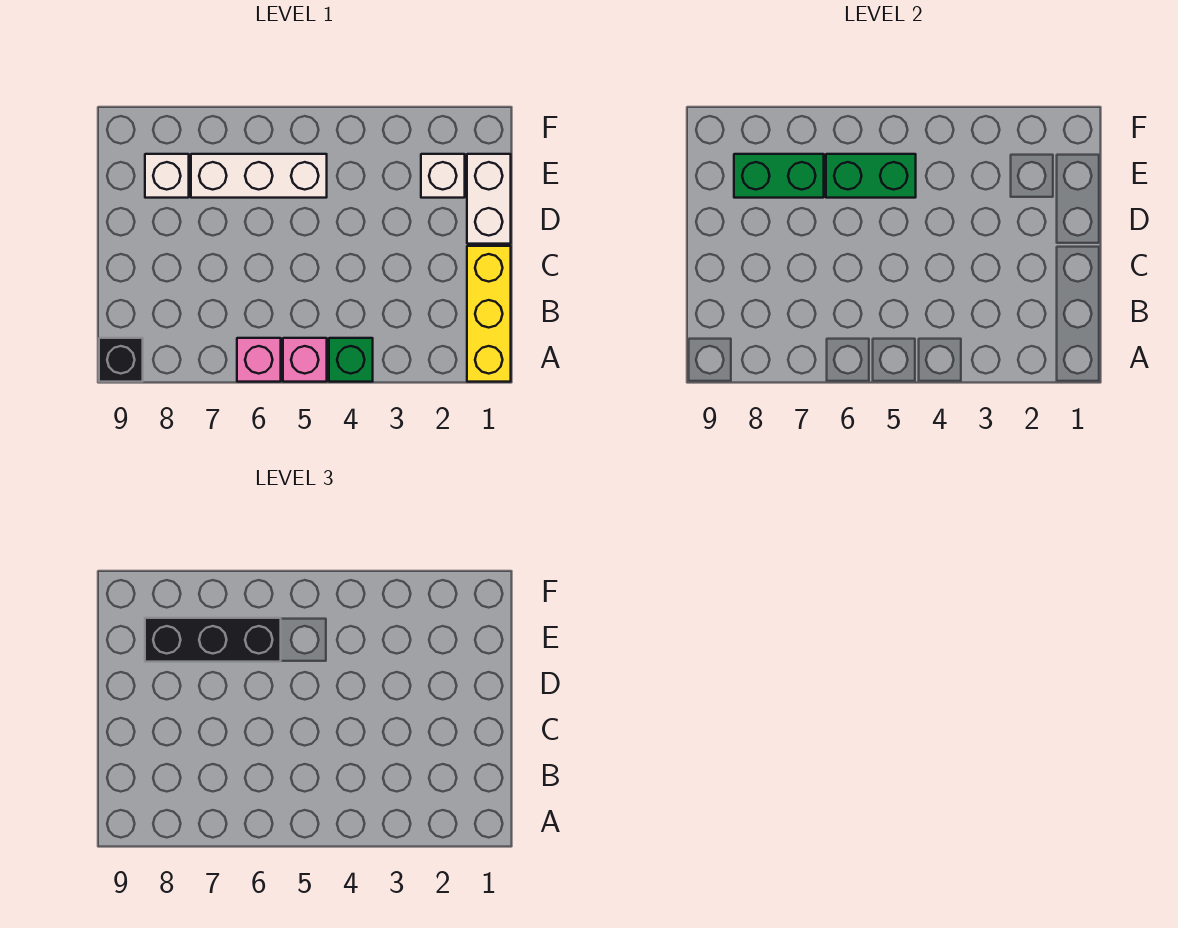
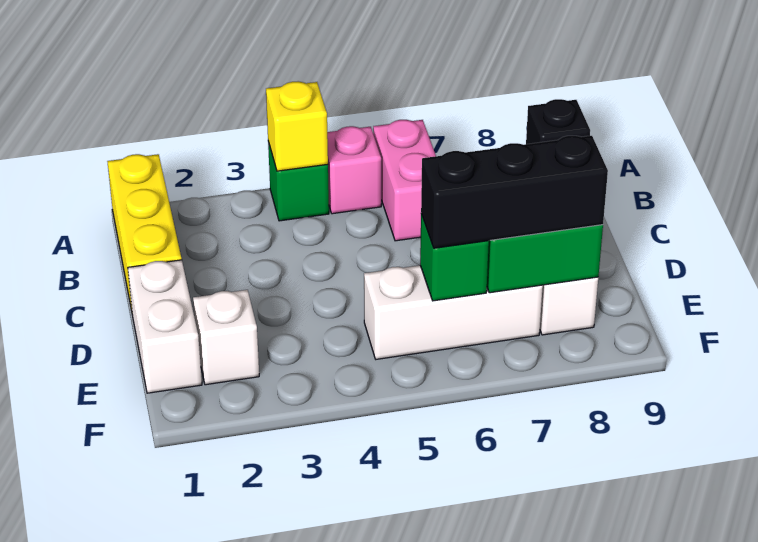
none -> yellow brick A4 level 2
pink brick A6 level 1 -> pink brick A6:B6 level 1
green brick E5:E6 level 2 -> green brick E6 level 2

